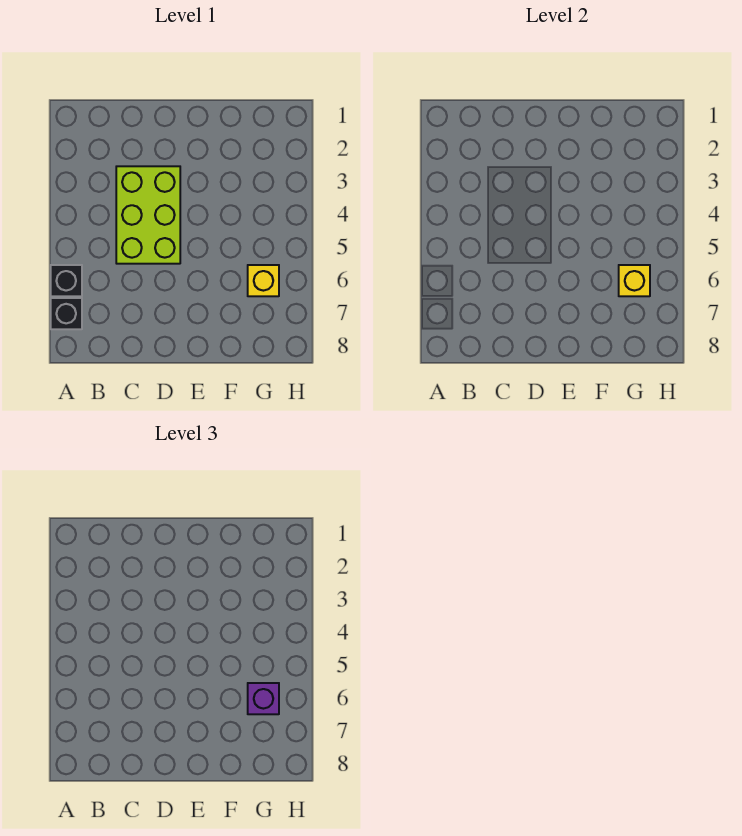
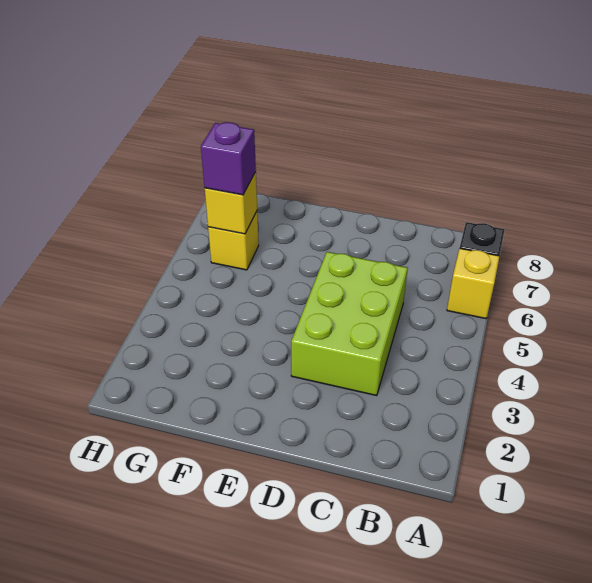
black brick A6 level 1 -> yellow brick A6 level 1

